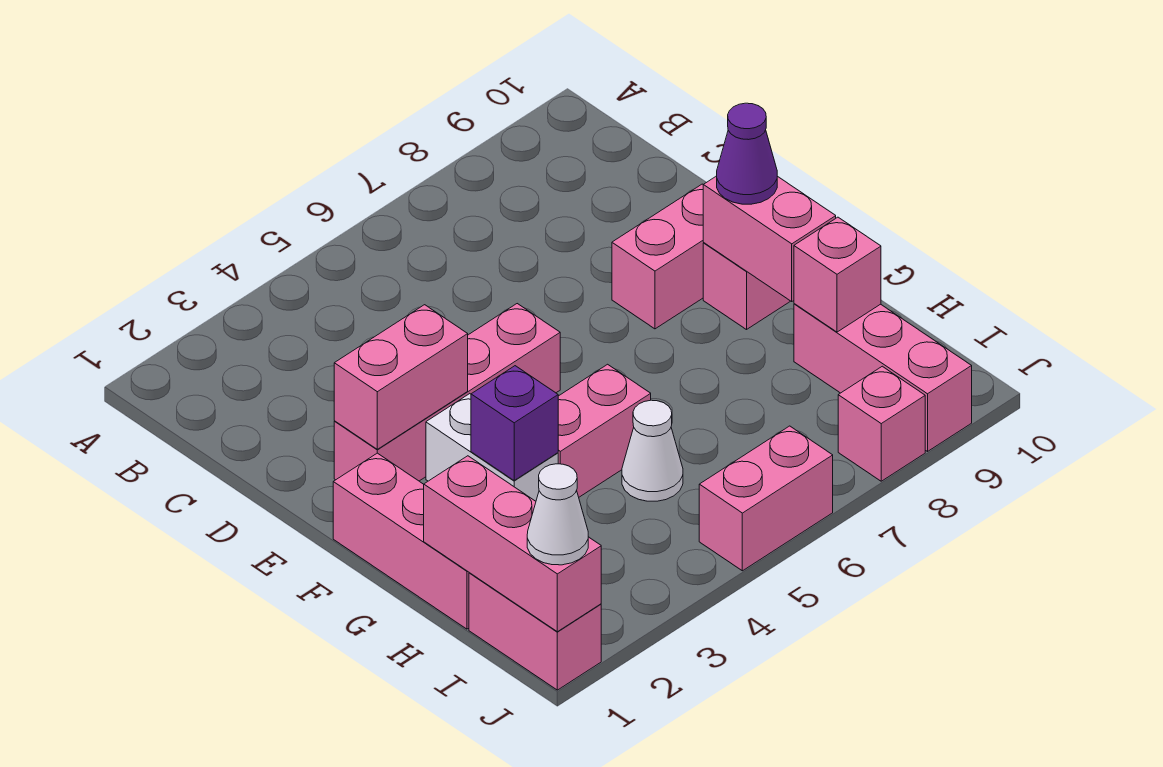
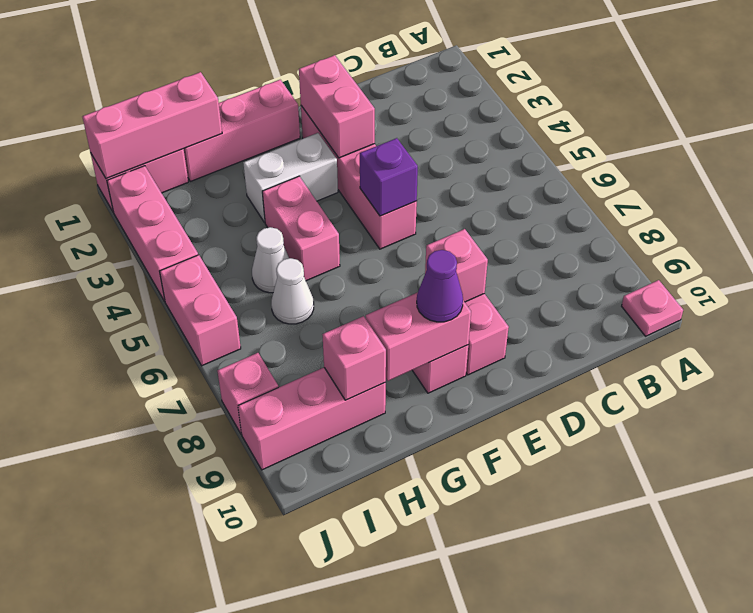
none -> pink plate A10 level 1
none -> pink brick E8 level 2
purple brick G3 level 2 -> purple brick E5 level 2
white cone J1 level 3 -> white cone H6 level 1
none -> pink brick J2:J4 level 1

